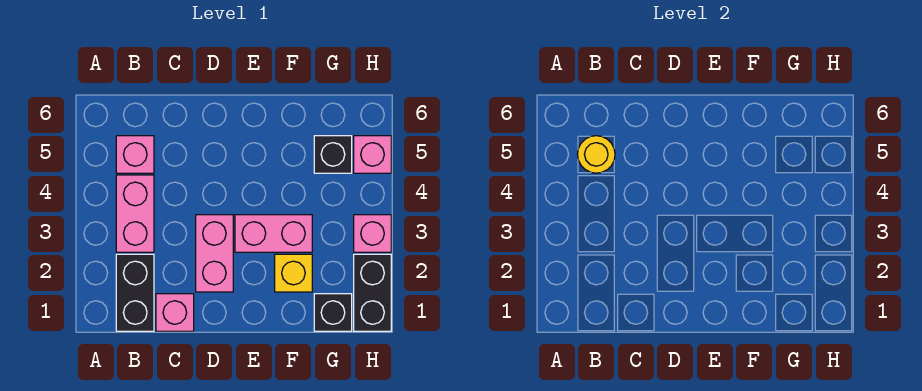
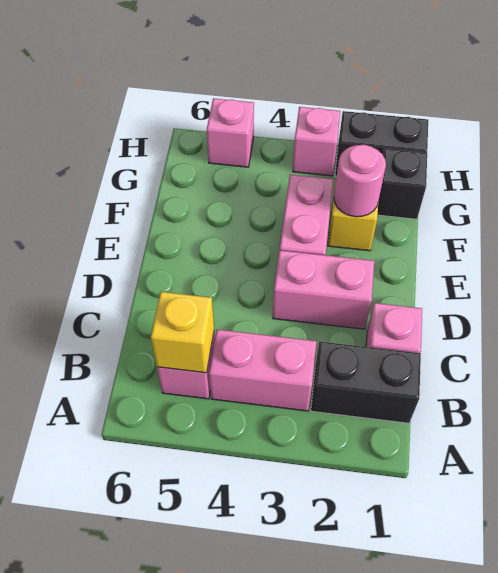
yellow round brick B5 level 2 -> yellow brick B5 level 2
none -> pink round brick F2 level 2
black brick G5 level 1 -> none

